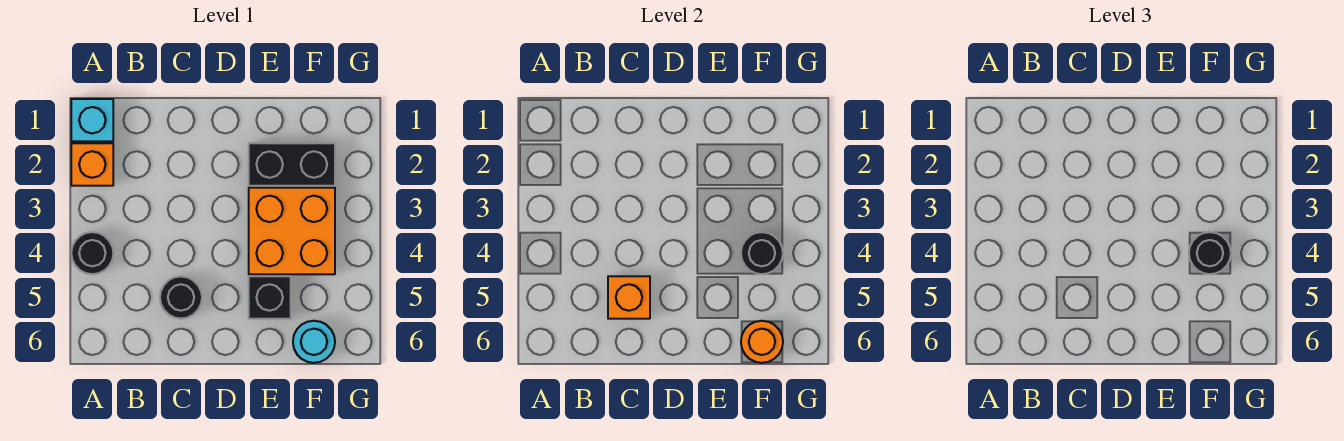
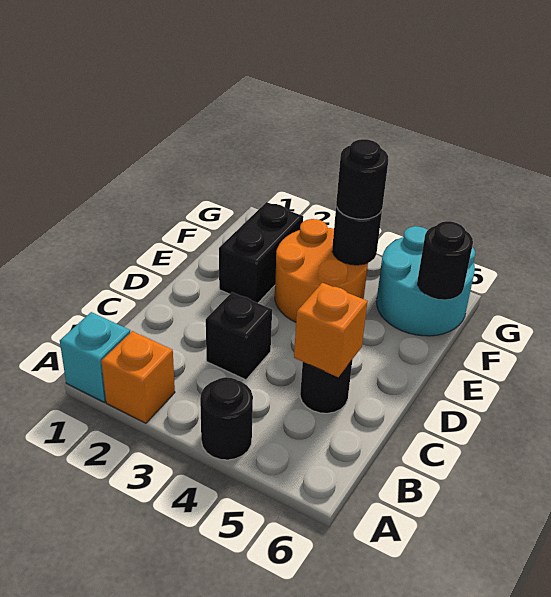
orange brick E3:F4 level 1 -> orange round brick E3:F4 level 1
black brick E5 level 1 -> black brick C3 level 1
cyan round brick F6 level 1 -> cyan round brick F5:G6 level 1
orange round brick F6 level 2 -> black round brick F6 level 2

